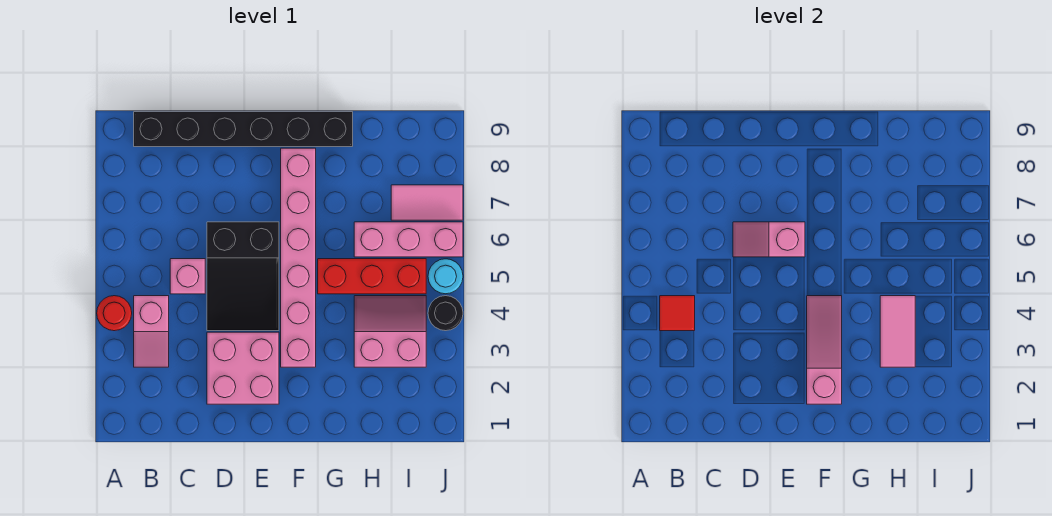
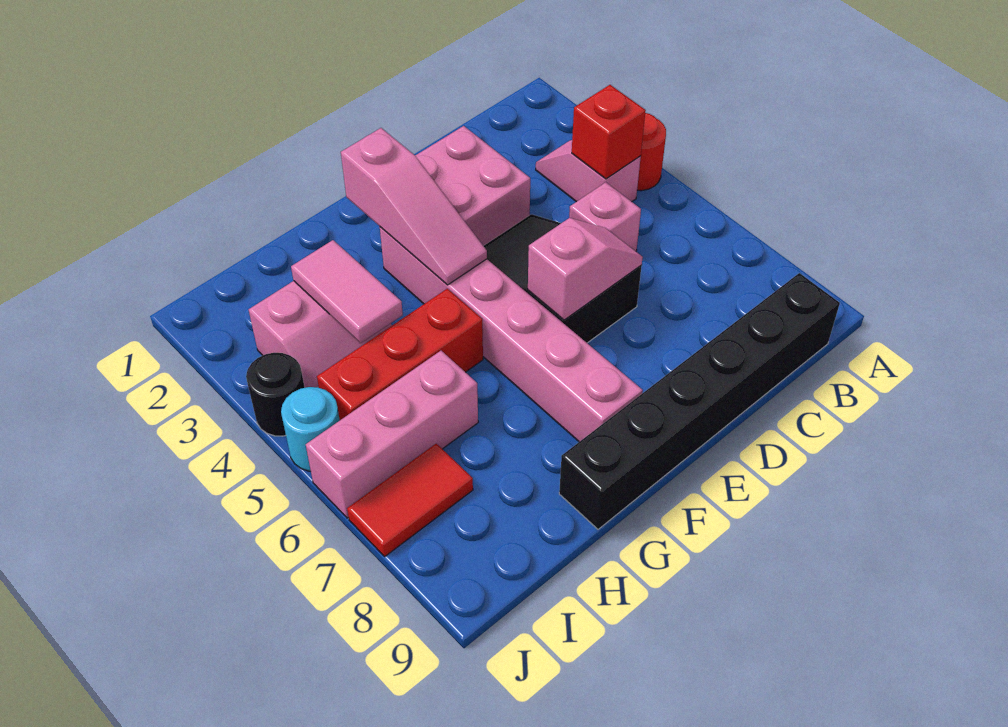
red tile B4 level 2 -> red brick B4 level 2
pink tile I7:J7 level 1 -> red tile I7:J7 level 1

